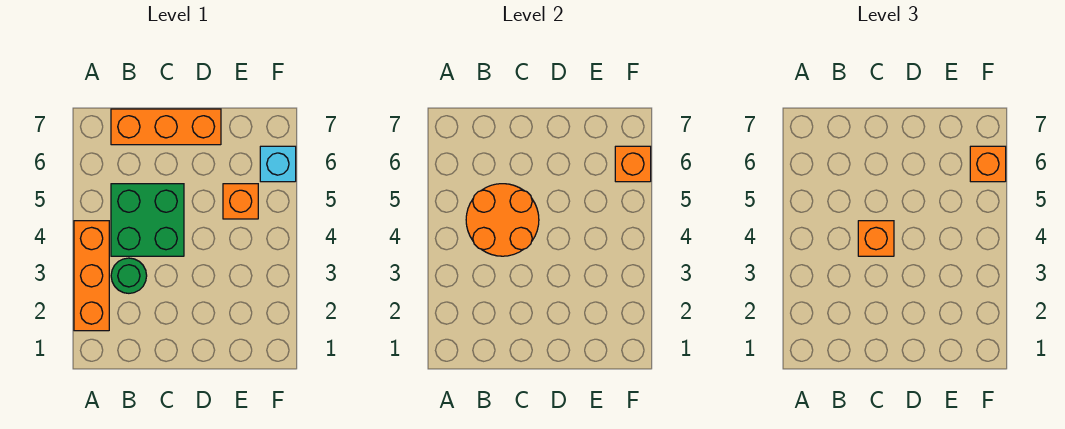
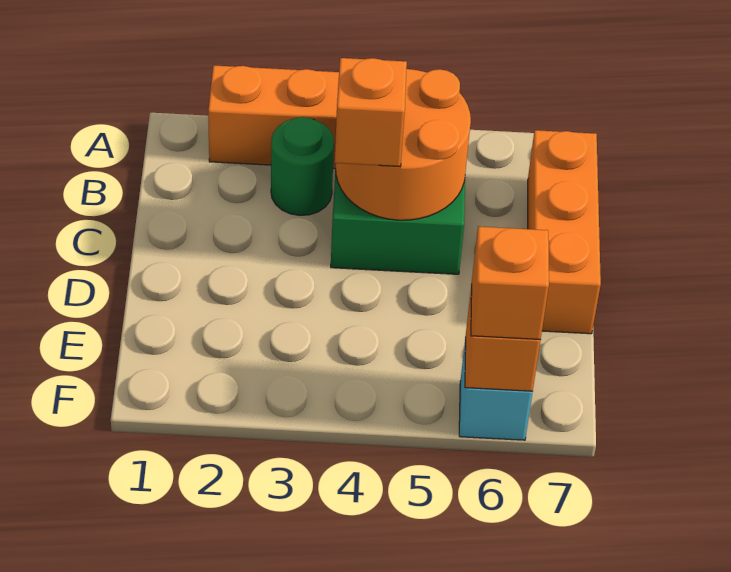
orange brick E5 level 1 -> none

